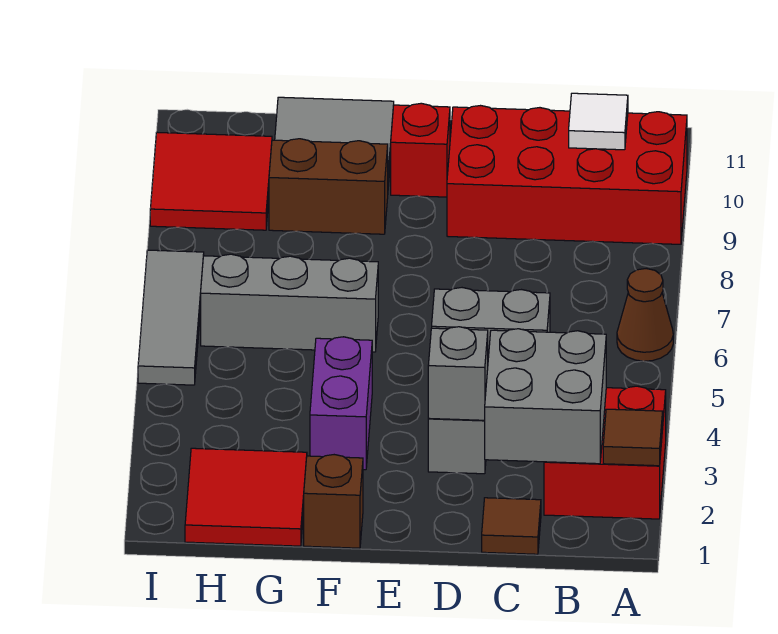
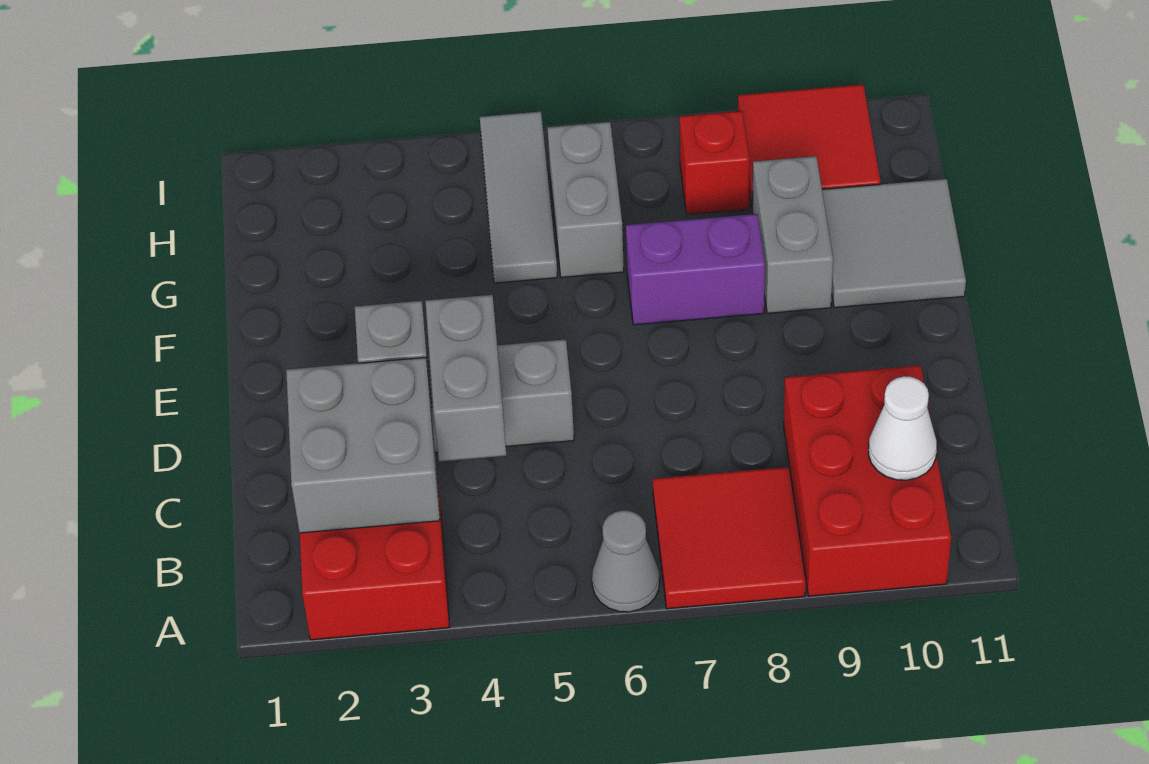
brown tile A2 level 2 -> none
brown cone A6 level 1 -> grey cone A6 level 1
red brick A9:D10 level 1 -> red brick A9:C10 level 1
white tile B10 level 2 -> white cone B10 level 2
brown tile C1 level 1 -> none
red brick E10 level 1 -> red brick H8 level 1
brown brick F1 level 1 -> none
purple brick F3:F4 level 1 -> purple brick F7:F8 level 1
grey brick F6:H6 level 1 -> grey brick G6:H6 level 1
brown brick F9:G9 level 1 -> grey brick F9:G9 level 1
red tile G1:H2 level 1 -> red tile A7:B8 level 1
grey tile I5:I7 level 1 -> grey tile G5:I5 level 1

